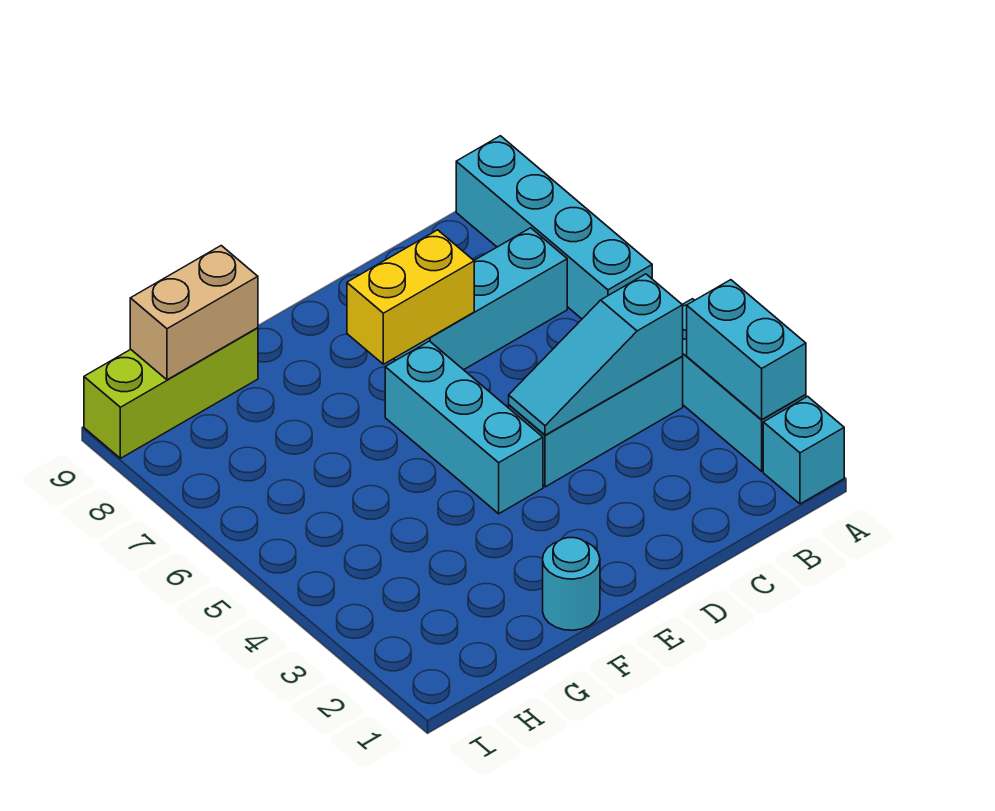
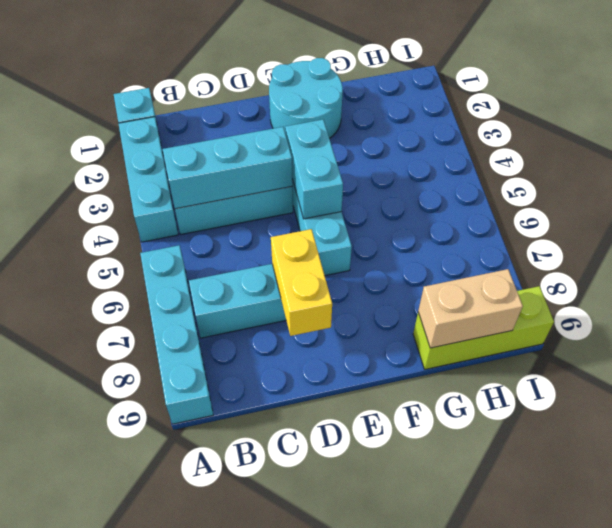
cyan brick A2:A3 level 2 -> cyan brick E4:E5 level 2
cyan slope B4:D4 level 2 top B -> cyan brick B4:D4 level 2
yellow brick D7:E7 level 2 -> yellow brick D7:D8 level 2
cyan round brick F1 level 1 -> cyan round brick E1:F2 level 1

